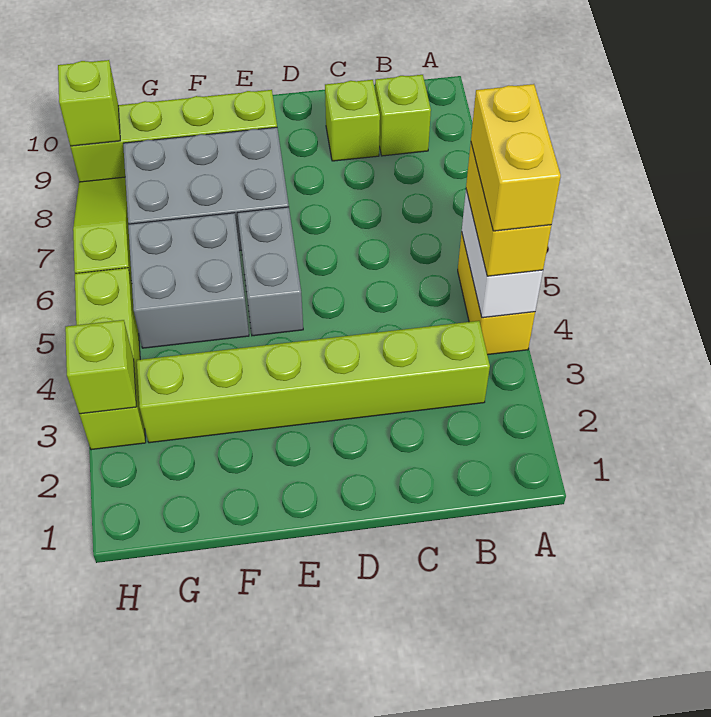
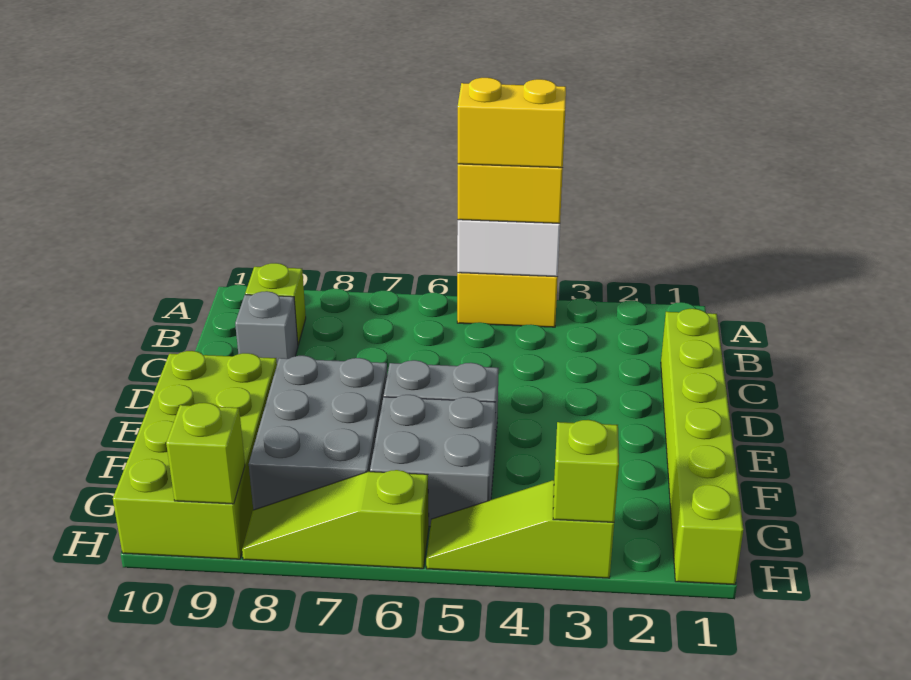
lime brick B3:G3 level 1 -> lime brick C1:H1 level 1
lime brick C9 level 1 -> grey brick C9 level 1
lime brick E9:H9 level 1 -> lime brick E9:H10 level 1
lime brick H3:H5 level 1 -> lime slope H3:H5 level 1 top 3

